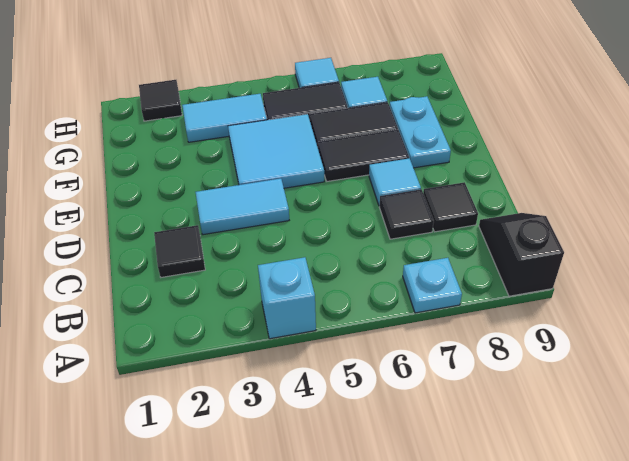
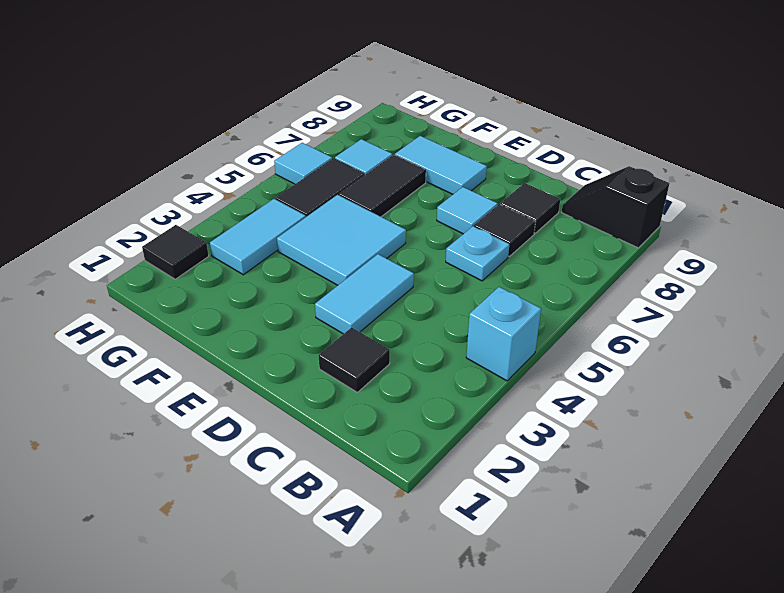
cyan plate A7 level 1 -> cyan plate C6 level 1
black tile E6:E7 level 1 -> none
cyan plate E8:F8 level 1 -> cyan tile E8:F8 level 1

